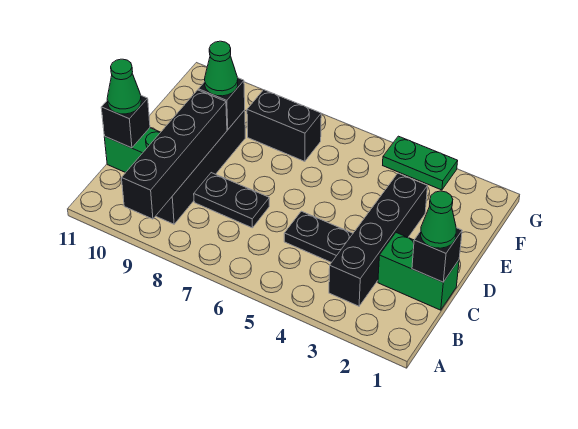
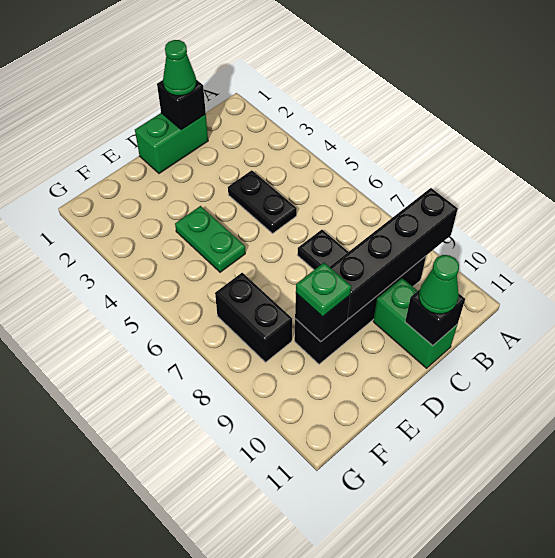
black brick B3:E3 level 1 -> none
green brick C1:C2 level 1 -> green brick C1:D1 level 1
green cone E9 level 3 -> green plate E9 level 3
green plate G3:G4 level 1 -> green plate E4:E5 level 1

